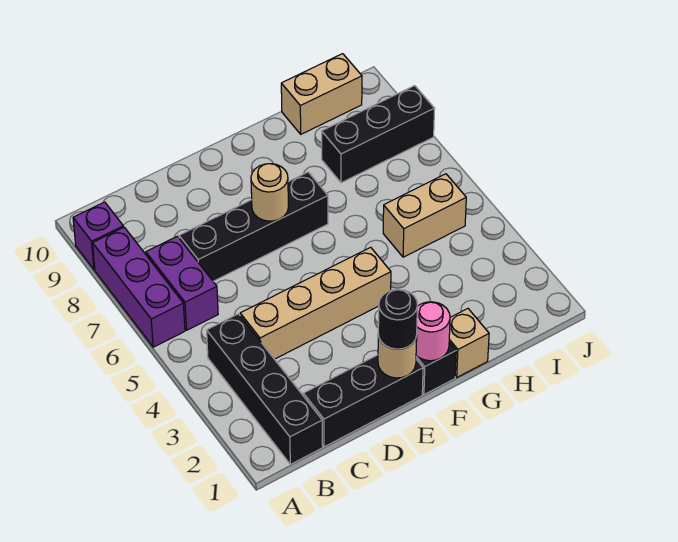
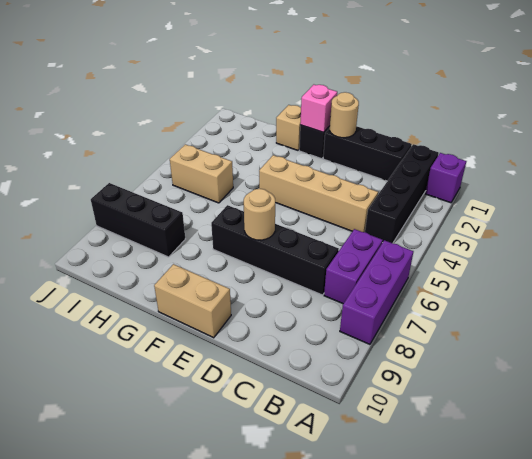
purple brick A9 level 1 -> purple brick A1 level 1
black round brick E1 level 3 -> none
pink round brick F1 level 2 -> pink brick F1 level 2
tan brick H10:I10 level 1 -> tan brick E10:F10 level 1

